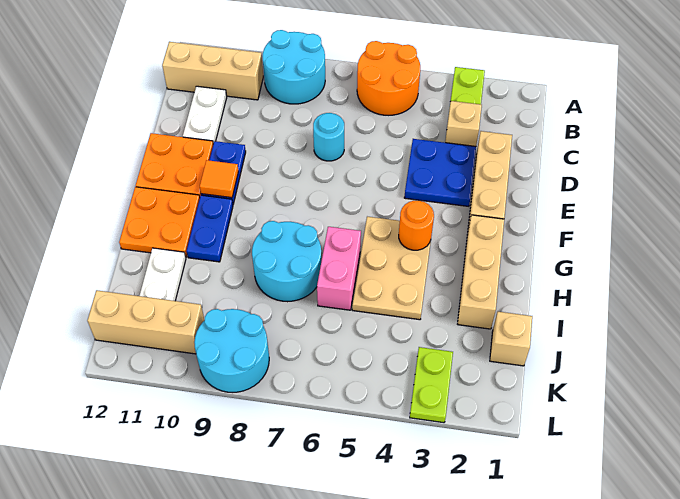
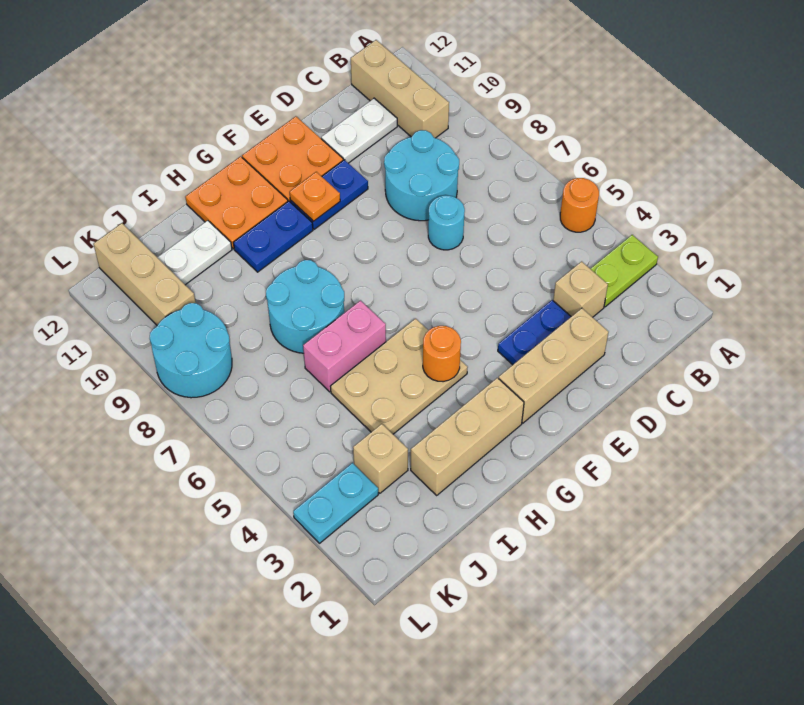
orange round brick A5:B6 level 1 -> orange round brick A5 level 1
cyan round brick A8:B9 level 1 -> cyan round brick C8:D9 level 1
blue plate D3:E4 level 1 -> blue plate D3:E3 level 1
orange tile F10 level 2 -> orange plate F10 level 2
tan brick J1 level 1 -> tan brick J3 level 1
lime plate K3:L3 level 1 -> cyan plate K3:L3 level 1

